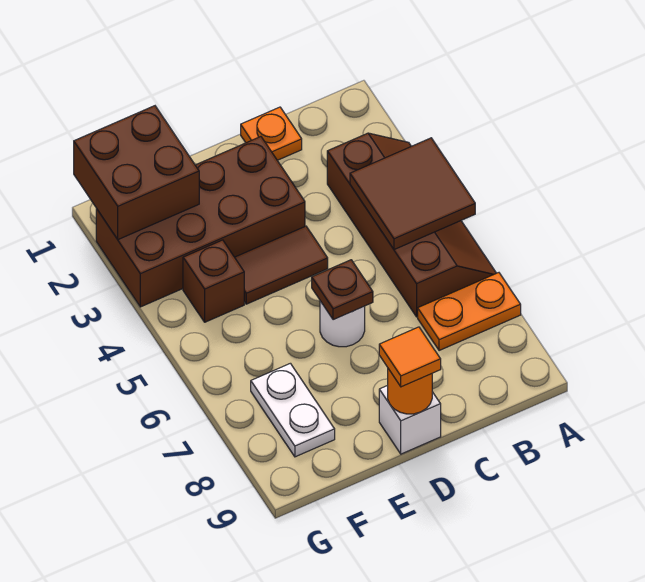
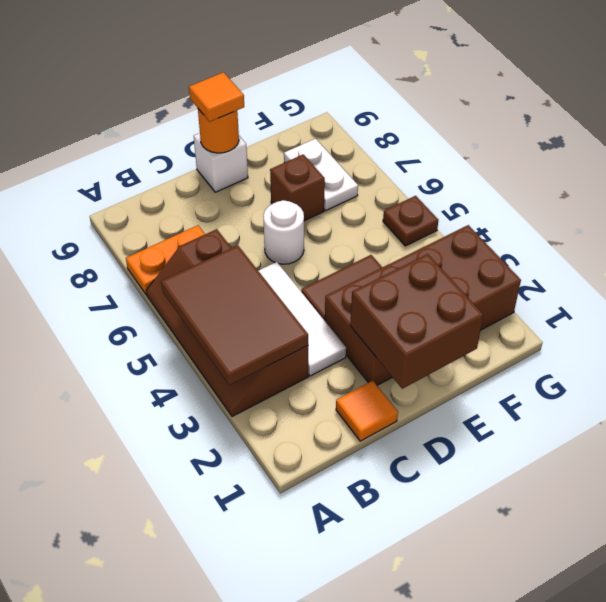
brown tile A4:B5 level 2 -> brown tile A3:B5 level 2
orange plate C1 level 1 -> orange tile C1 level 1
none -> white tile C3:C5 level 1
brown plate D6 level 2 -> brown plate G5 level 1
brown brick F1:G2 level 2 -> brown brick D1:E2 level 2
brown brick F4 level 1 -> brown brick E7 level 1

